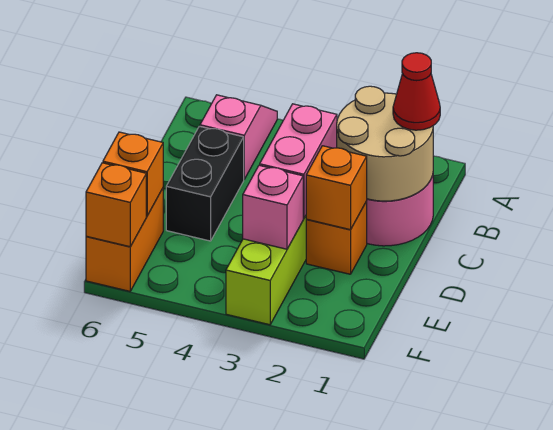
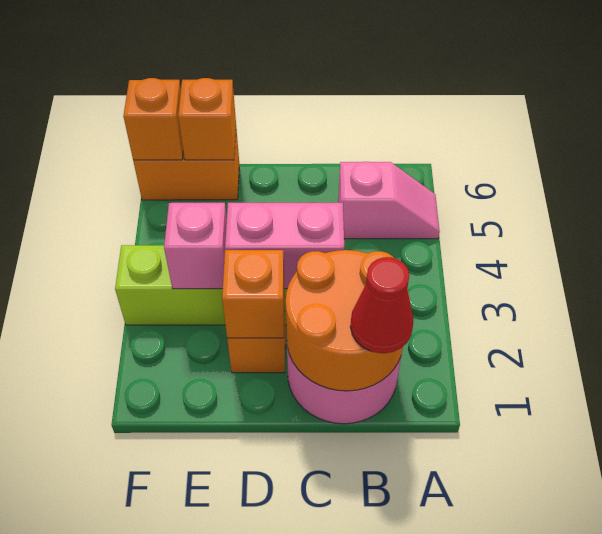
tan round brick B1:C2 level 2 -> orange round brick B1:C2 level 2
black brick C5:D5 level 1 -> none

